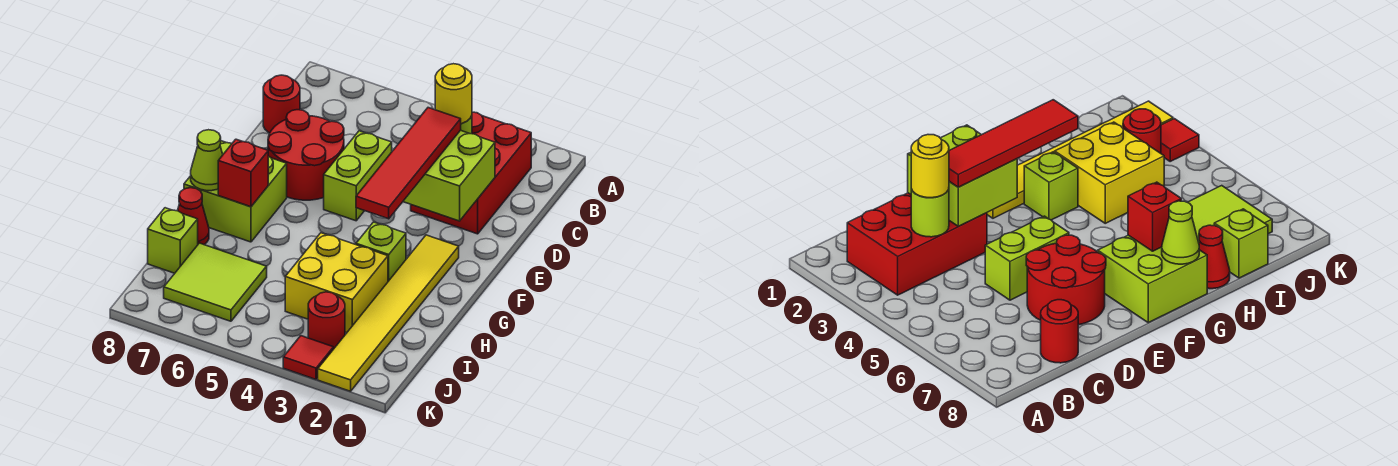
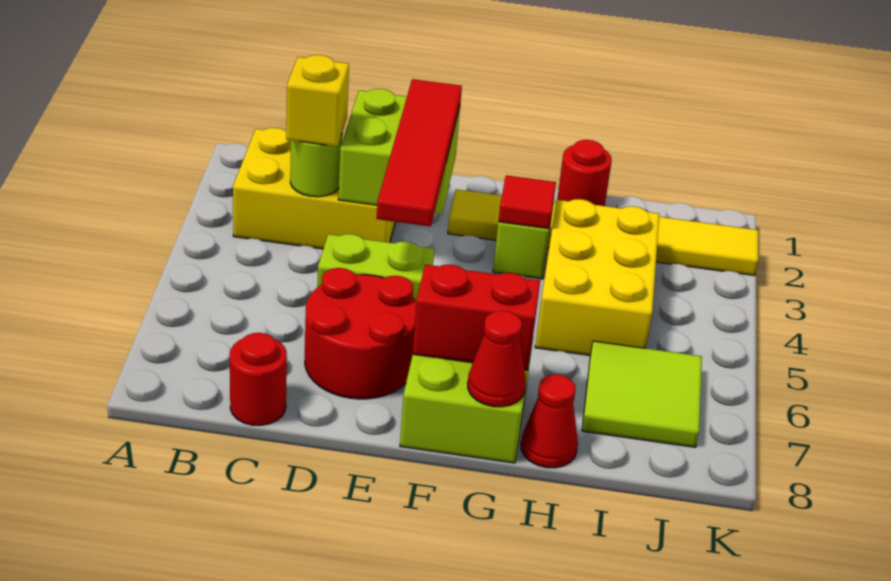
red brick B2:D3 level 1 -> yellow brick B2:D3 level 1
yellow round brick C3 level 3 -> yellow brick C3 level 3
red tile D3:G3 level 3 -> red tile E2:E5 level 3
red brick G7 level 2 -> red brick F7:G7 level 2
lime cone G8 level 2 -> red cone G8 level 2
yellow brick H3:I4 level 1 -> yellow brick H3:I5 level 1
lime brick I8 level 1 -> none
red round brick J3 level 1 -> red round brick H1 level 1
red tile K3 level 1 -> red tile G3 level 2

